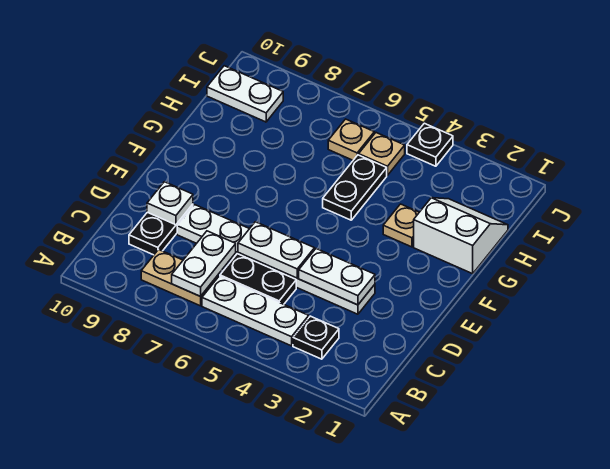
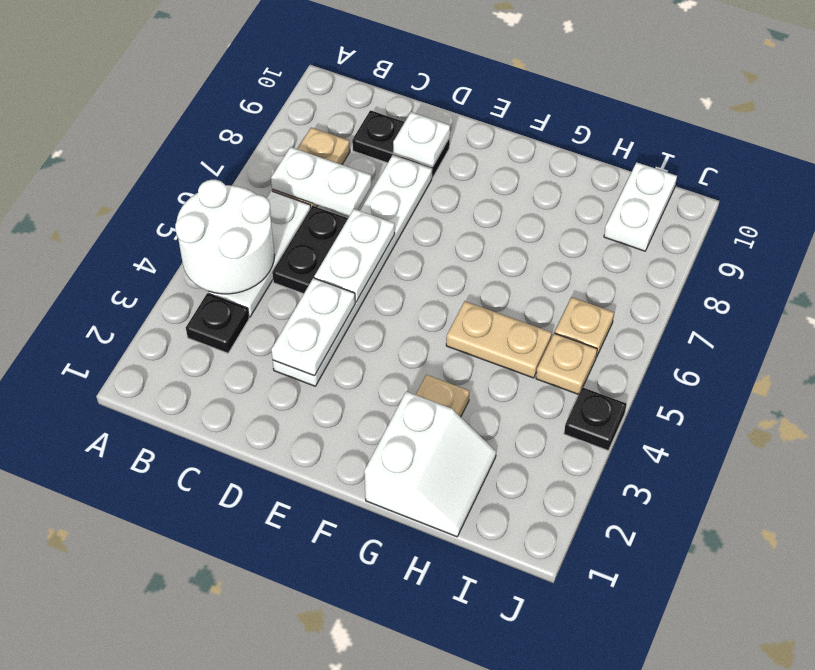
none -> white round brick A4:B5 level 2
black plate G5:H5 level 1 -> tan plate G5:H5 level 1

